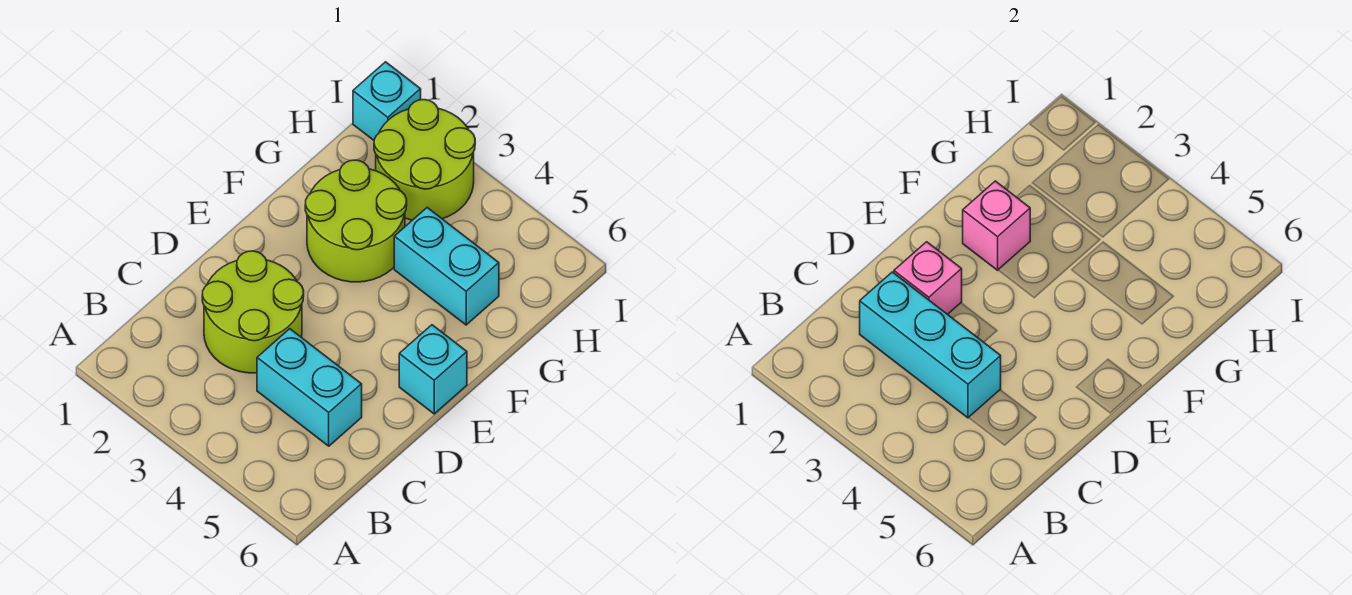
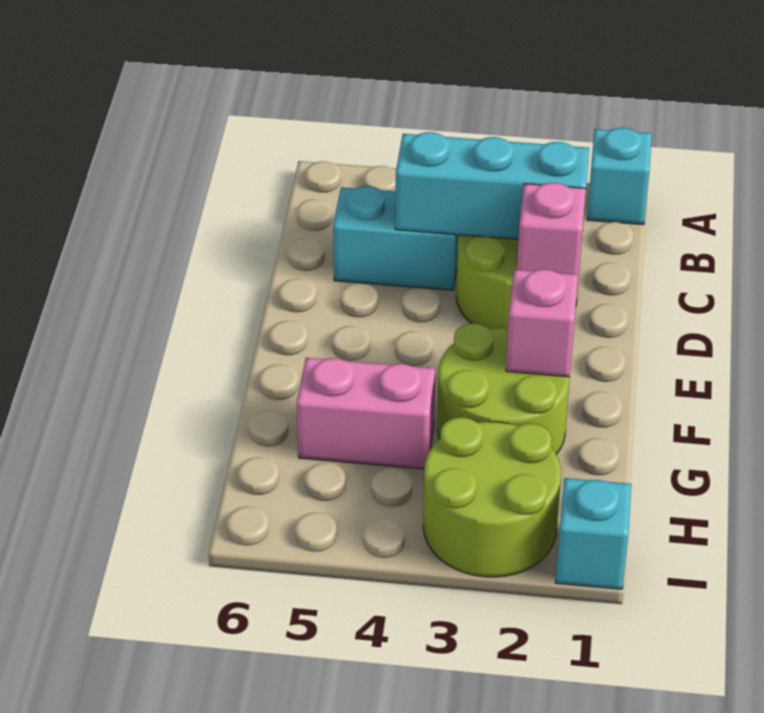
cyan brick E6 level 1 -> cyan brick A1 level 1
cyan brick G4:G5 level 1 -> pink brick G4:G5 level 1

